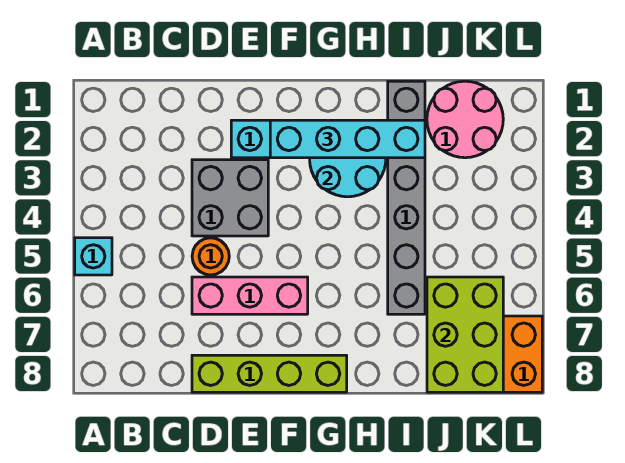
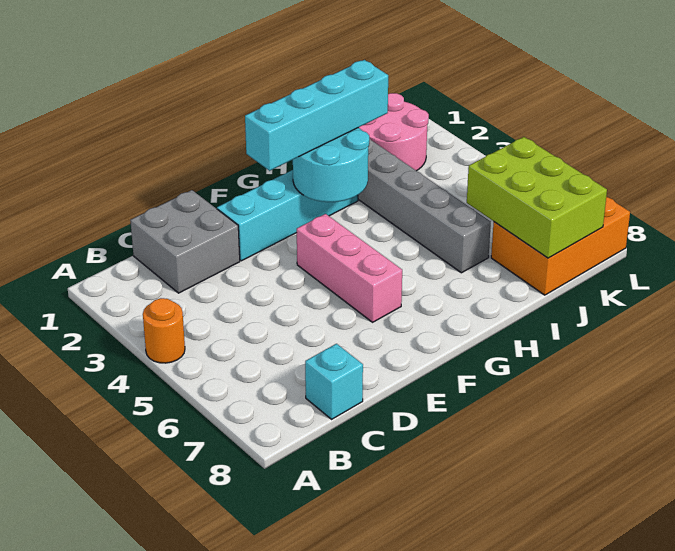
cyan brick A5 level 1 -> cyan brick C8 level 1
grey brick D3:E4 level 1 -> grey brick C1:D2 level 1
orange round brick D5 level 1 -> orange round brick A4 level 1
pink brick D6:F6 level 1 -> pink brick F4:F6 level 1
lime brick D8:G8 level 1 -> none

